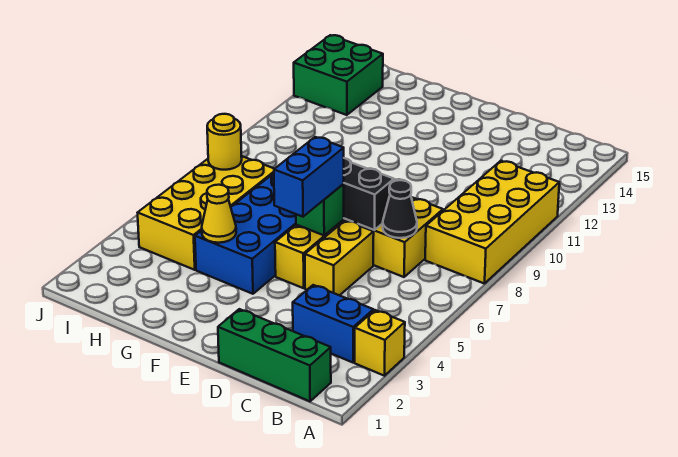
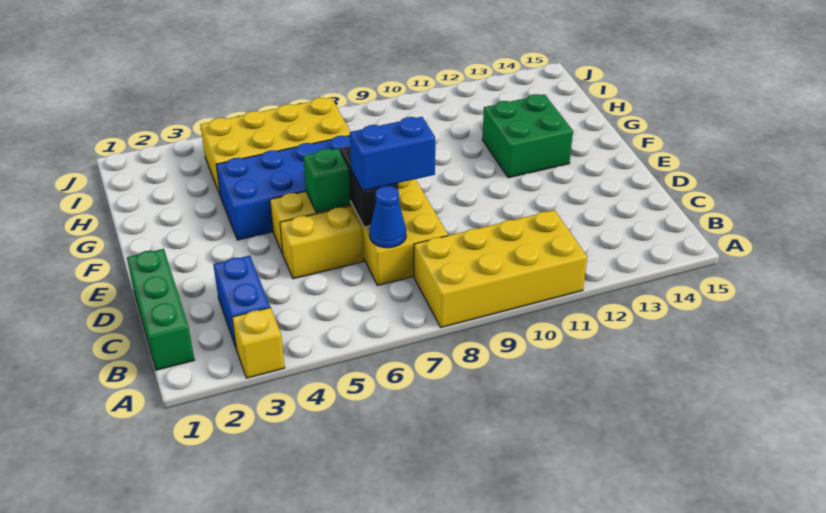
black cone C7 level 2 -> blue cone C7 level 2
blue brick E5:E6 level 3 -> blue brick D7:D8 level 3
yellow cone G4 level 2 -> none
yellow round brick I7 level 2 -> none
green brick I13:J14 level 1 -> green brick F12:G13 level 1

